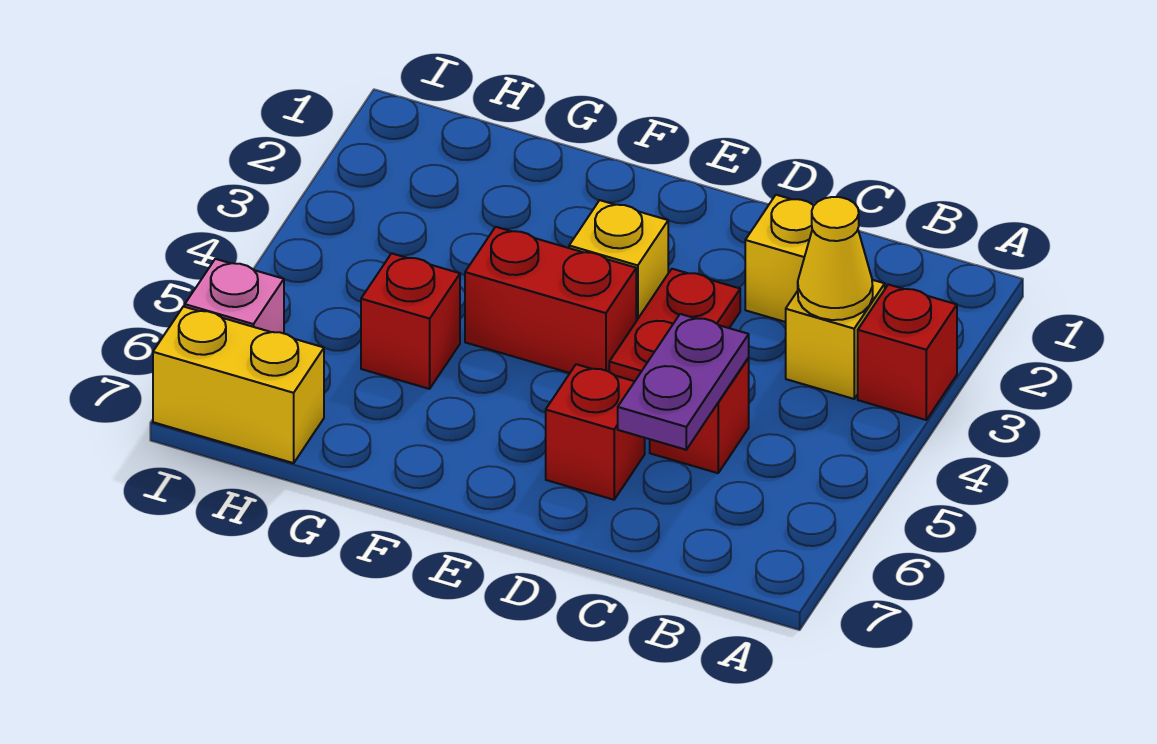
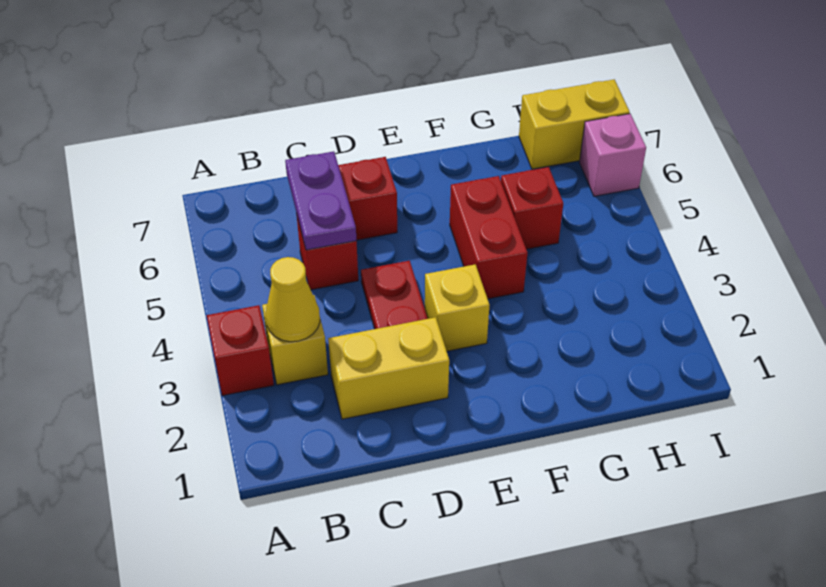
yellow brick C2 level 1 -> yellow brick C2:D2 level 1
red brick E4:F4 level 1 -> red brick F4:F5 level 1

